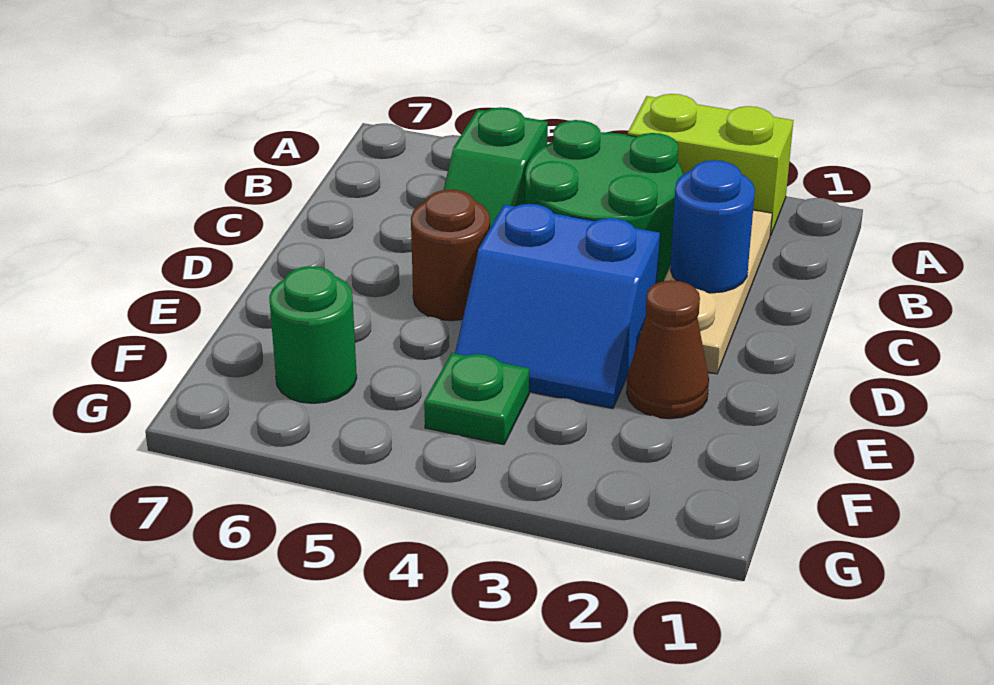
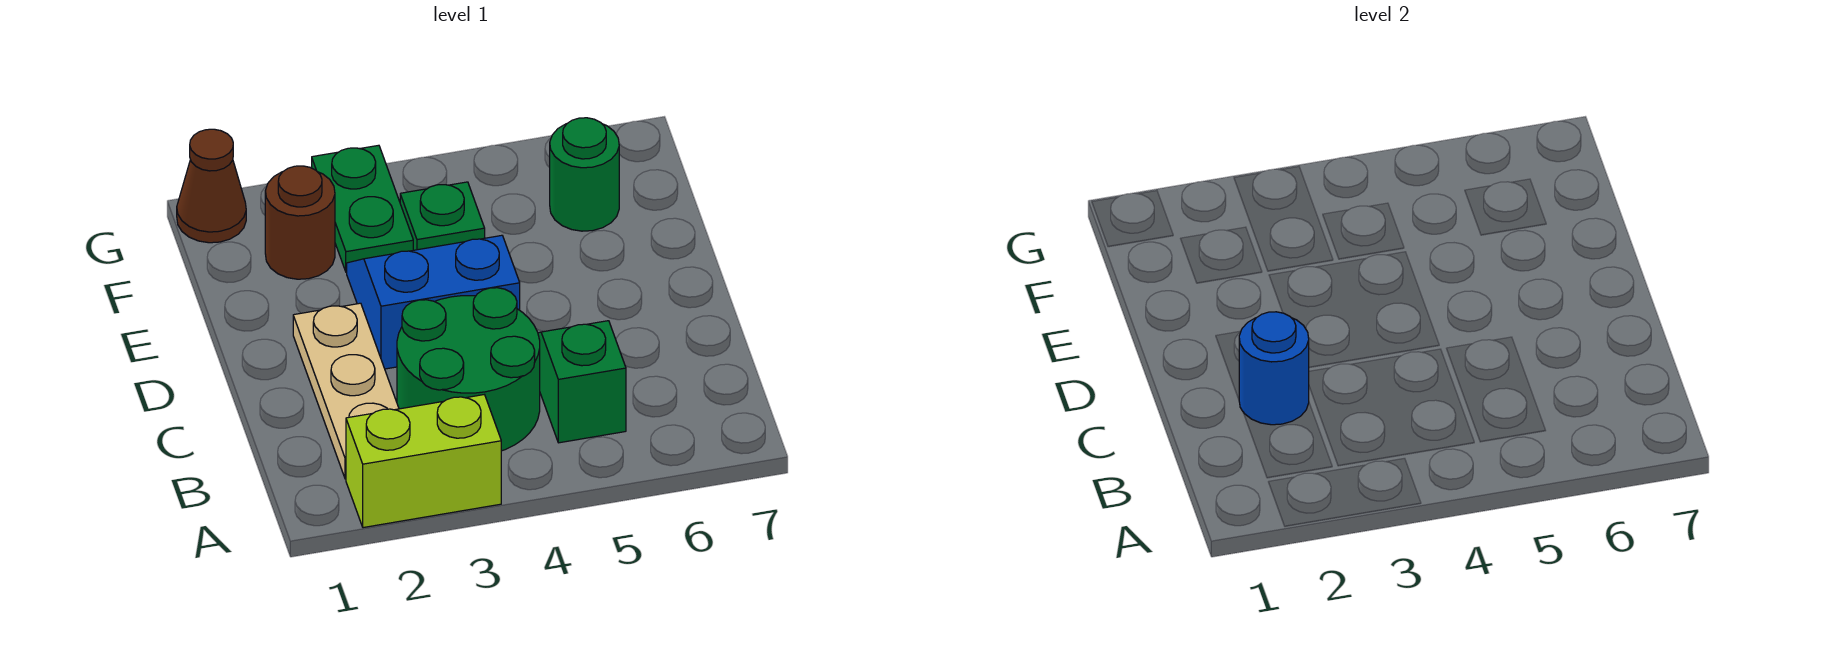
brown round brick D5 level 1 -> brown round brick F2 level 1
brown cone E2 level 1 -> brown cone G1 level 1
none -> green plate F3:G3 level 1

